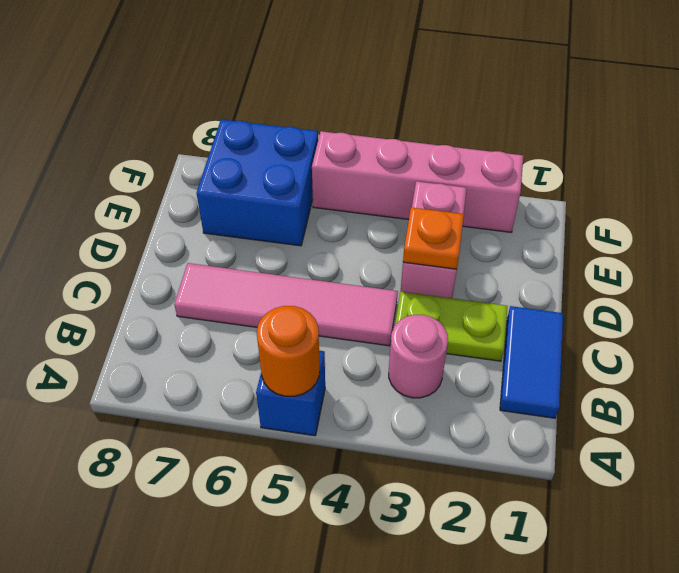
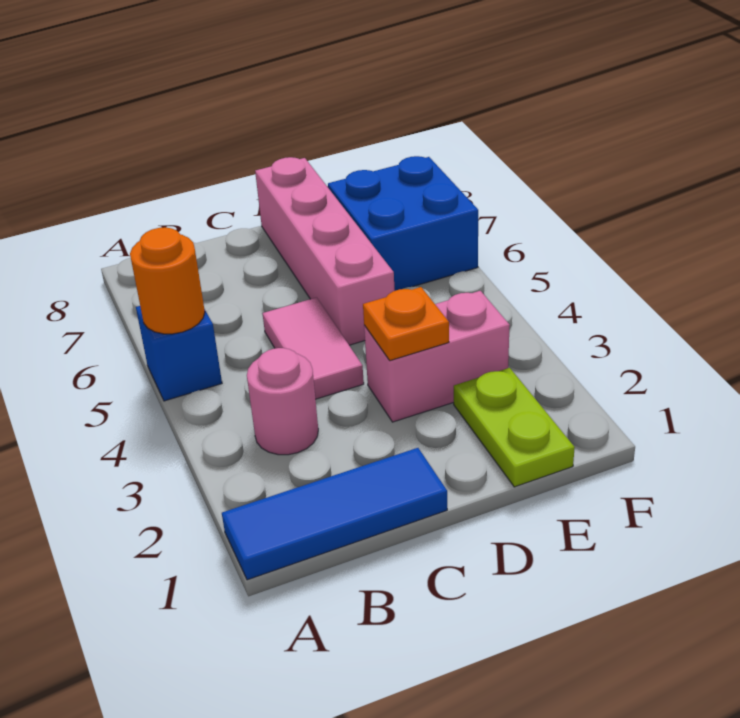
blue tile B1:C1 level 1 -> blue tile A1:C1 level 1
lime plate C2:C3 level 1 -> lime plate E1:E2 level 1
pink tile C4:C7 level 1 -> pink tile C4:C5 level 1
pink brick F2:F5 level 1 -> pink brick D5:D8 level 1

